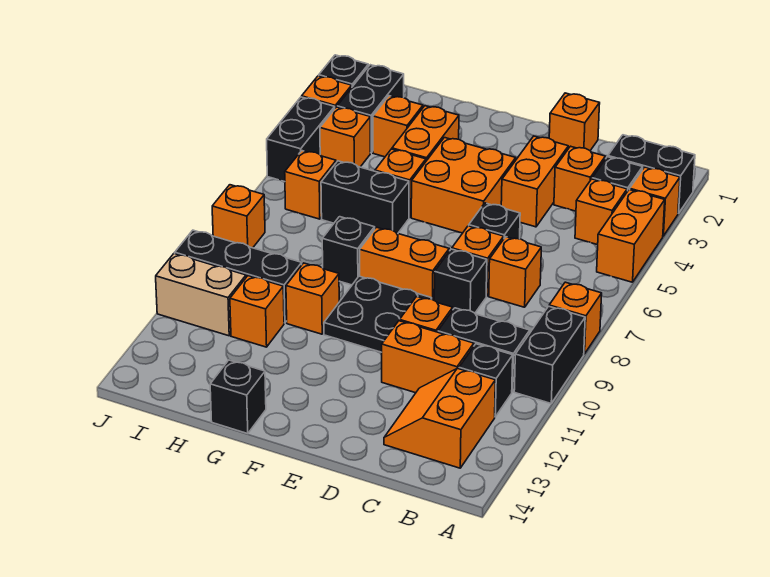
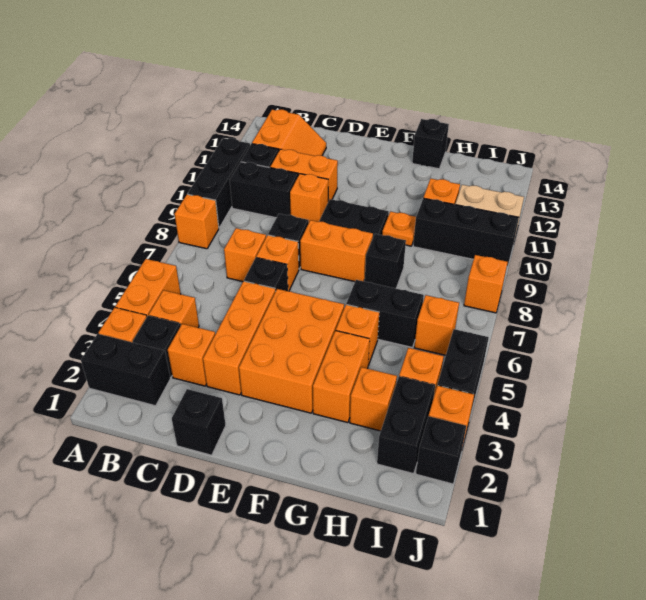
black brick A9:A10 level 1 -> black brick A9:A11 level 1
orange brick D1 level 1 -> black brick D1 level 1
orange brick D3:D4 level 1 -> orange brick D3:D5 level 1
orange brick E4:F5 level 1 -> orange brick E3:F5 level 1
orange brick G10 level 1 -> orange plate G10 level 1

